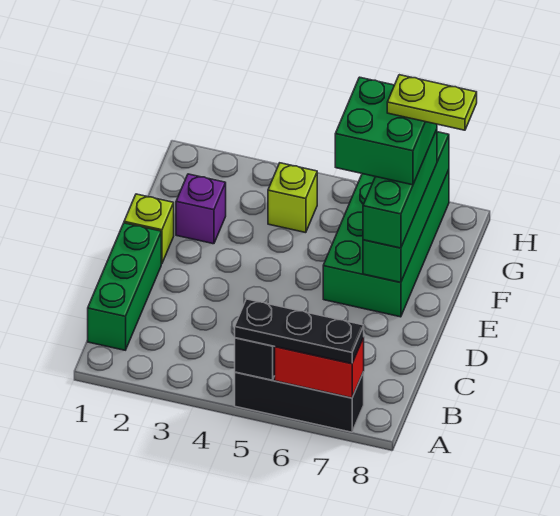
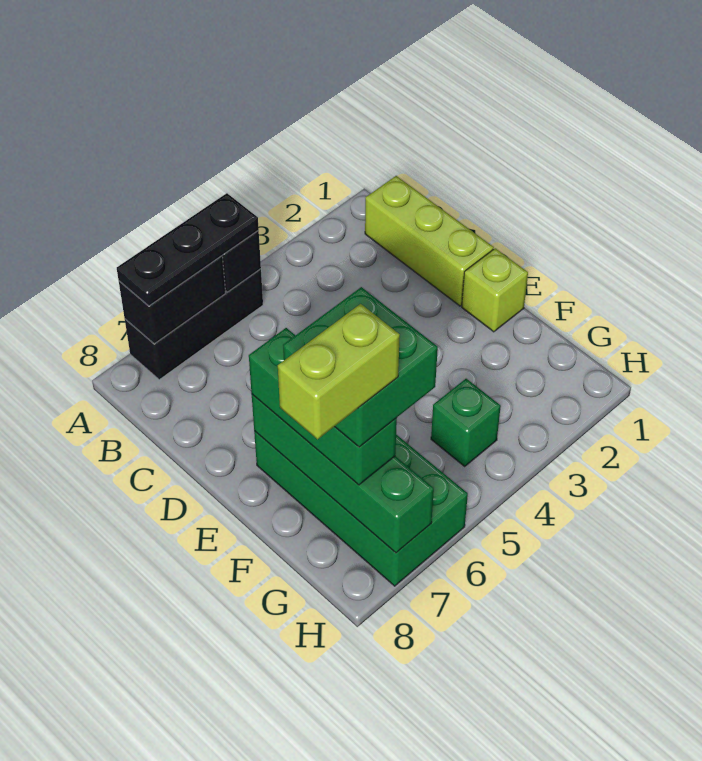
red brick A6:A7 level 2 -> black brick A6:A7 level 2
green brick B1:D1 level 1 -> lime brick B1:D1 level 1
purple brick F2 level 1 -> none
lime brick G4 level 1 -> green brick G4 level 1
lime plate G7:G8 level 5 -> lime brick G7:G8 level 5

